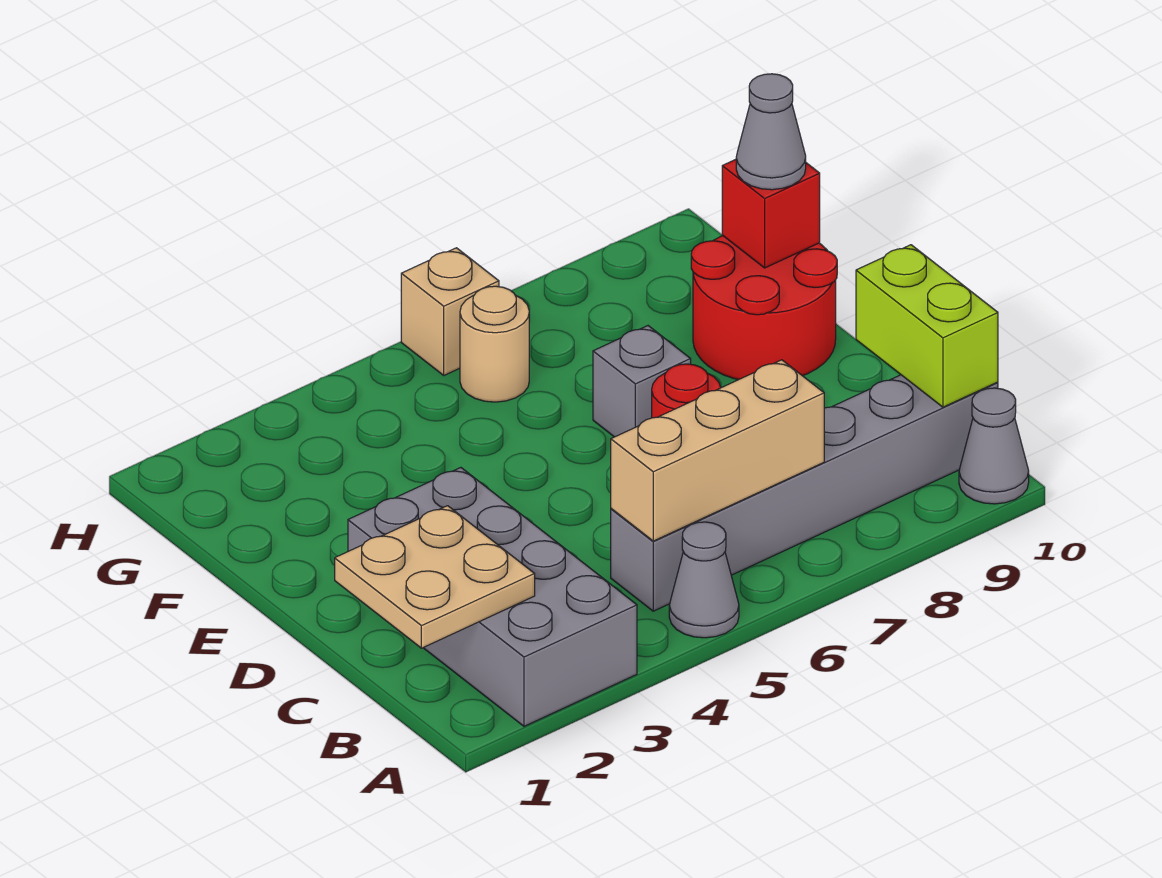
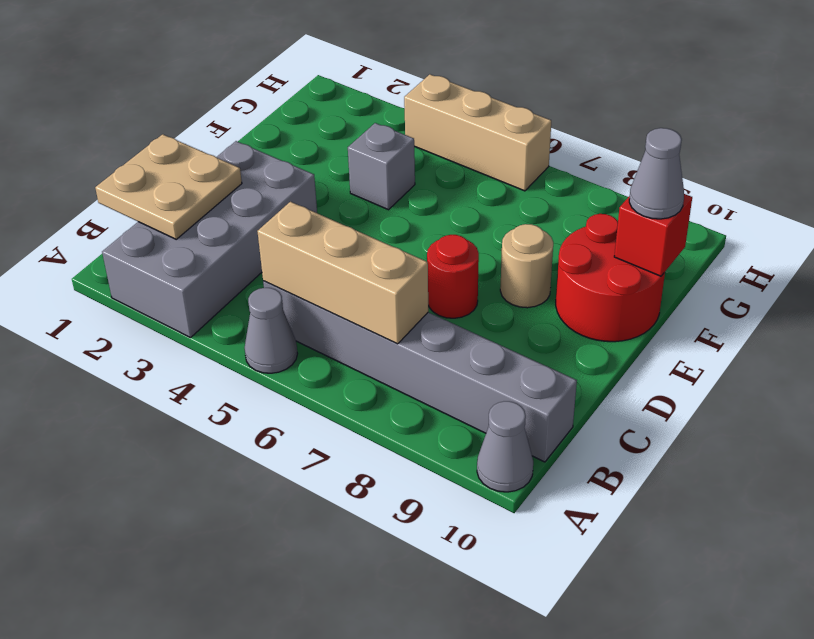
lime brick B10:C10 level 2 -> none
grey brick E7 level 1 -> grey brick F4 level 1
tan round brick G6 level 1 -> tan round brick E8 level 1
tan brick H6 level 1 -> tan brick H4:H6 level 1

